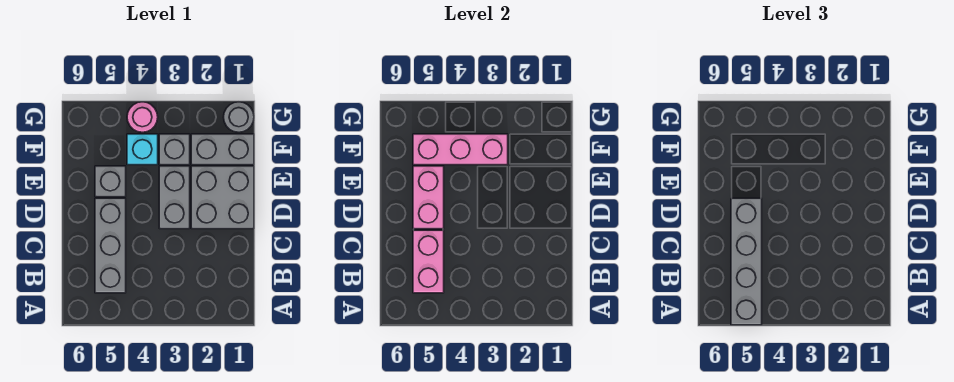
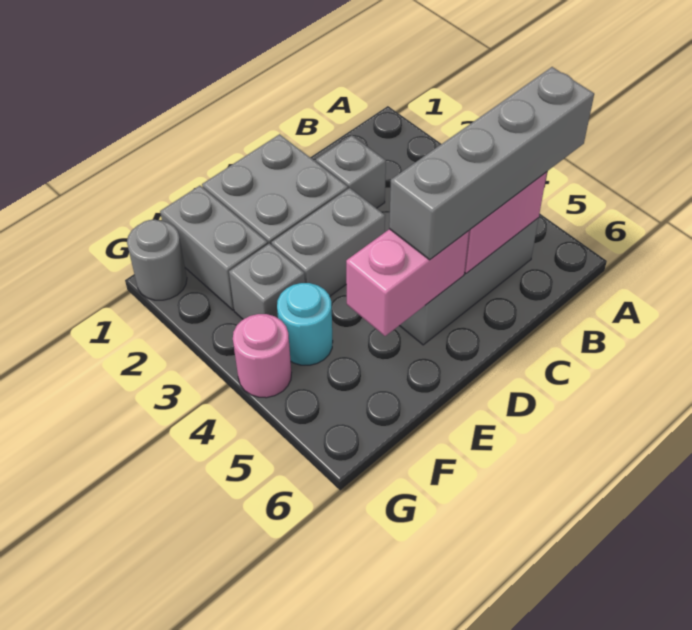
grey brick E5 level 1 -> grey brick C2 level 1
pink brick F3:F5 level 2 -> none
cyan brick F4 level 1 -> cyan round brick F4 level 1

